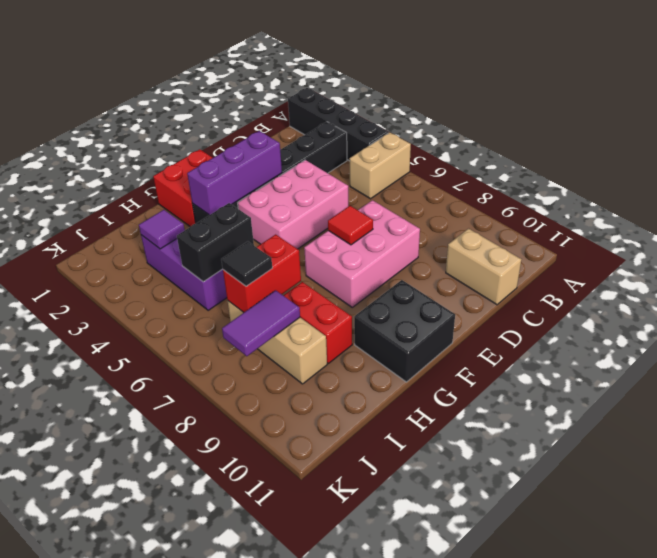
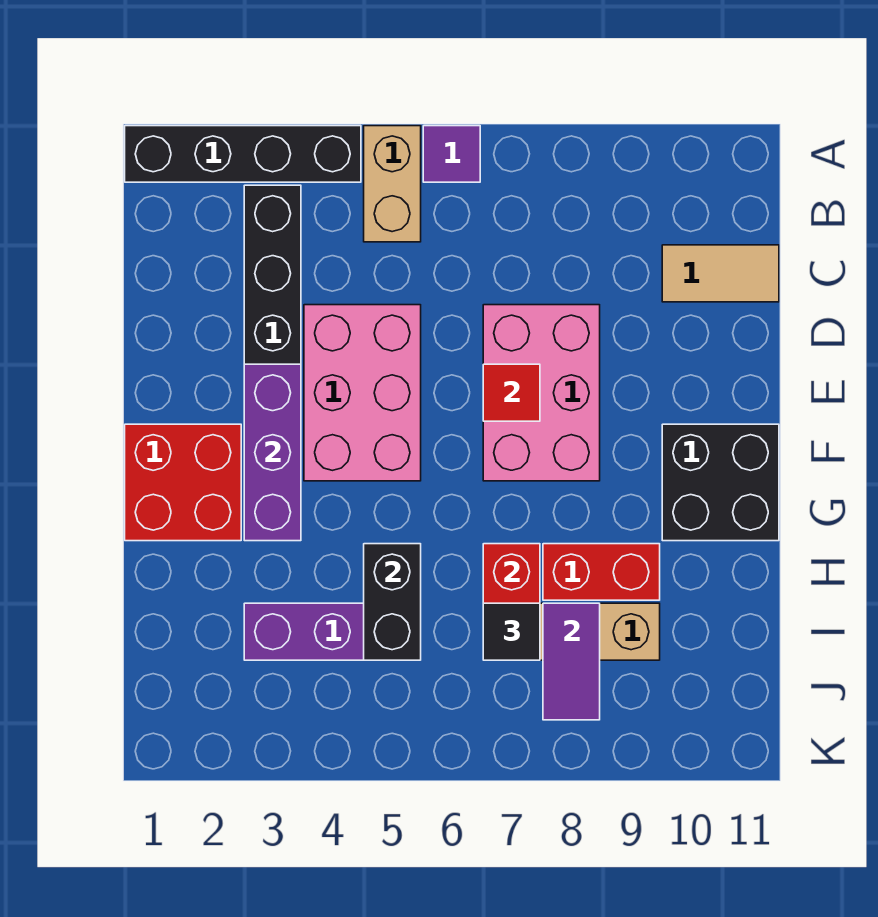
tan brick C10:C11 level 1 -> tan tile C10:C11 level 1
purple tile I3 level 2 -> purple tile A6 level 1

